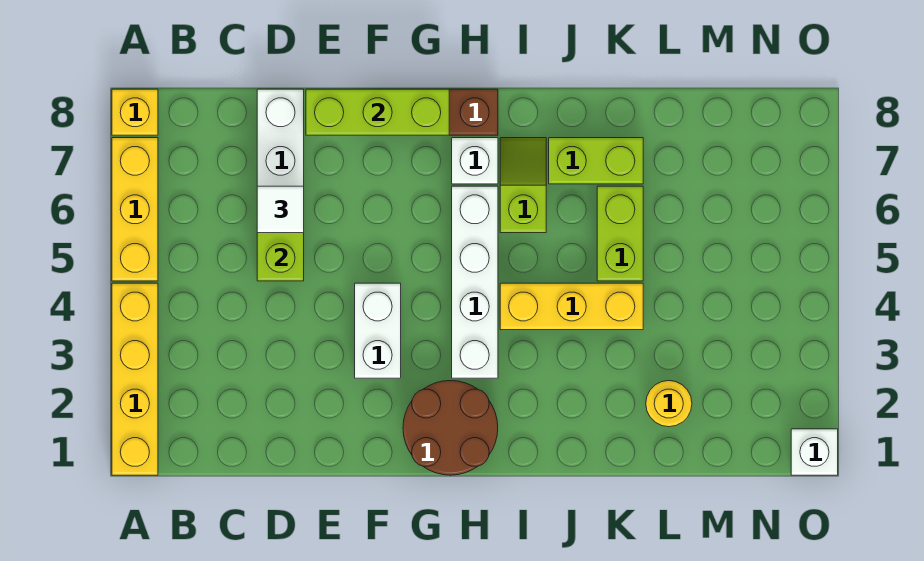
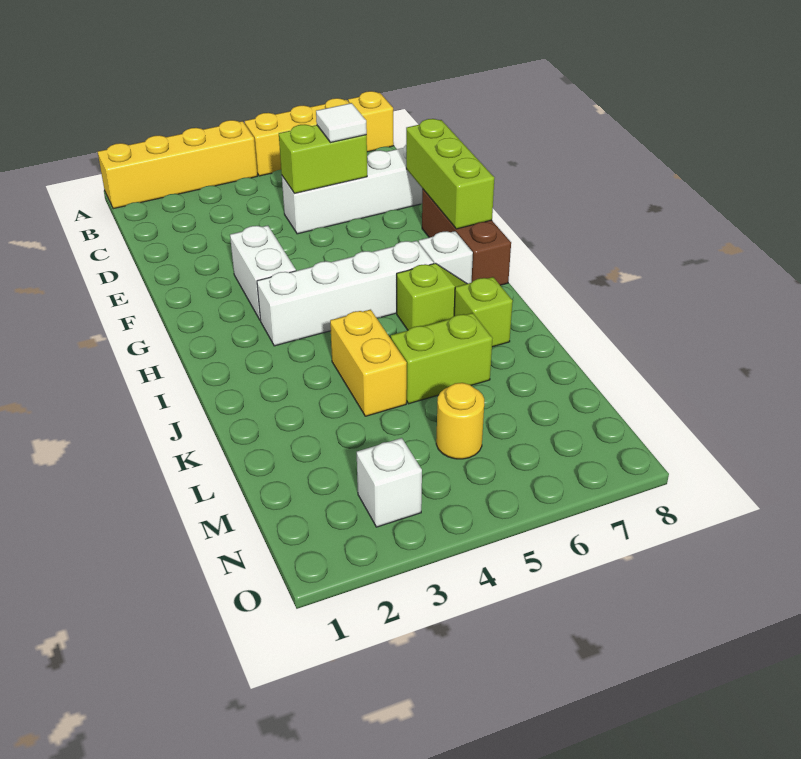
white brick F3:F4 level 1 -> white brick F3:G3 level 1
brown round brick G1:H2 level 1 -> none
yellow brick I4:K4 level 1 -> yellow brick J4:K4 level 1
lime brick J7:K7 level 1 -> lime brick J7 level 1
yellow round brick L2 level 1 -> yellow round brick M5 level 1
white brick O1 level 1 -> white brick N3 level 1

